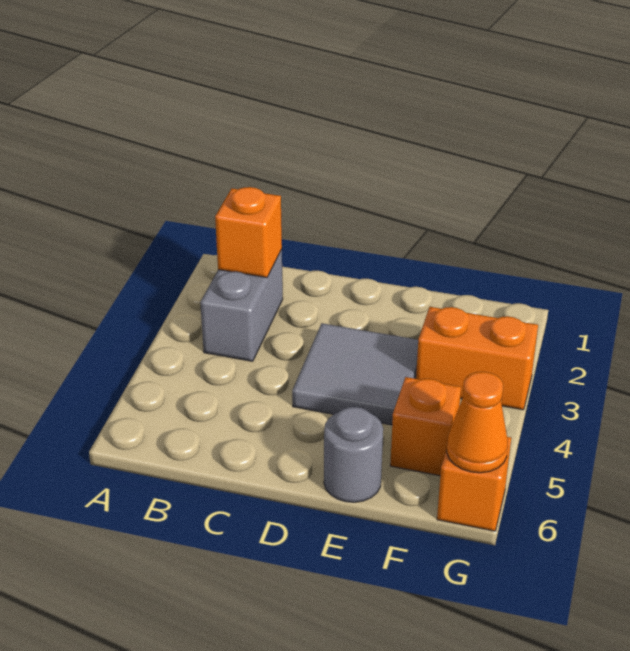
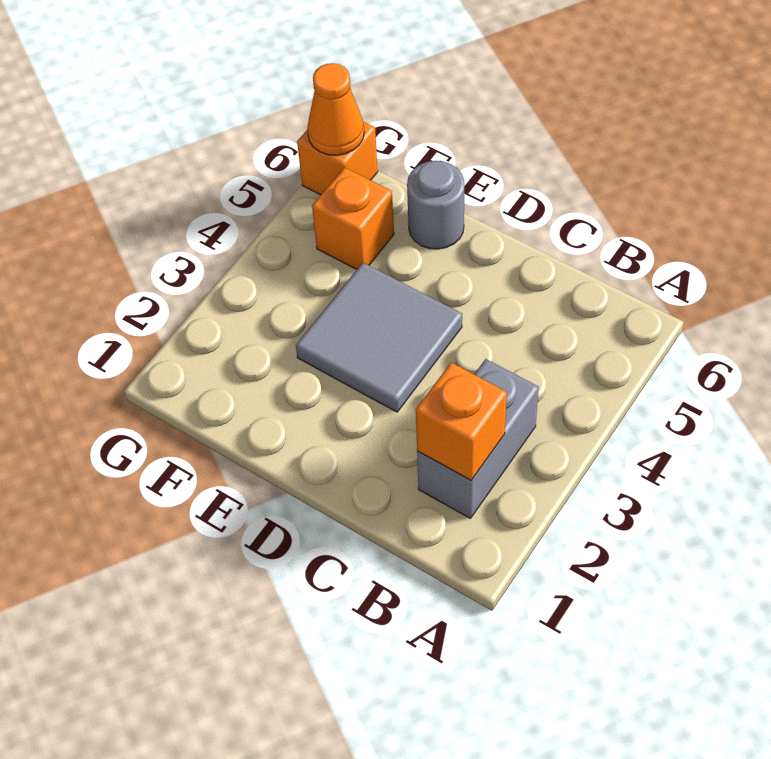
orange brick F3:G3 level 1 -> none

